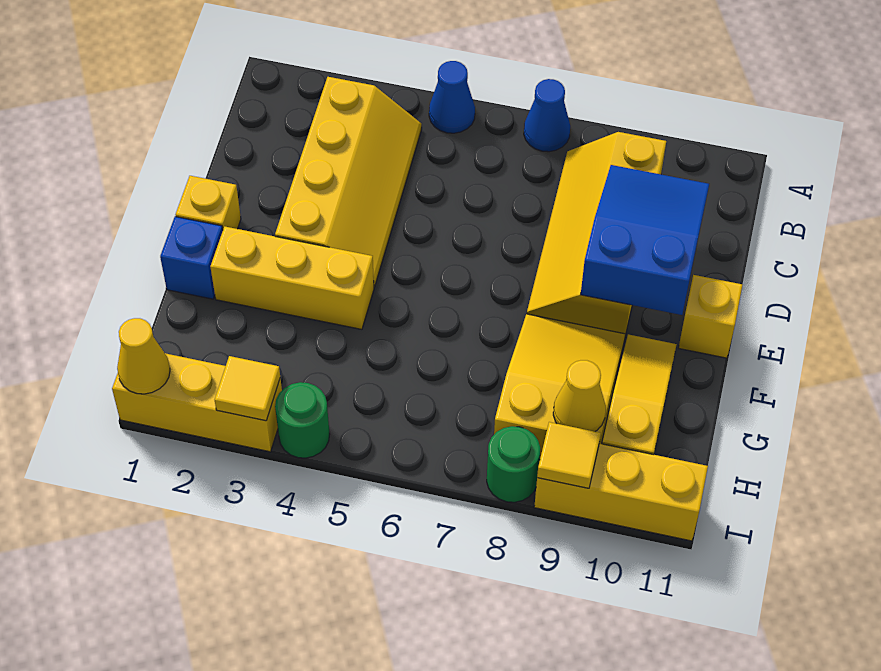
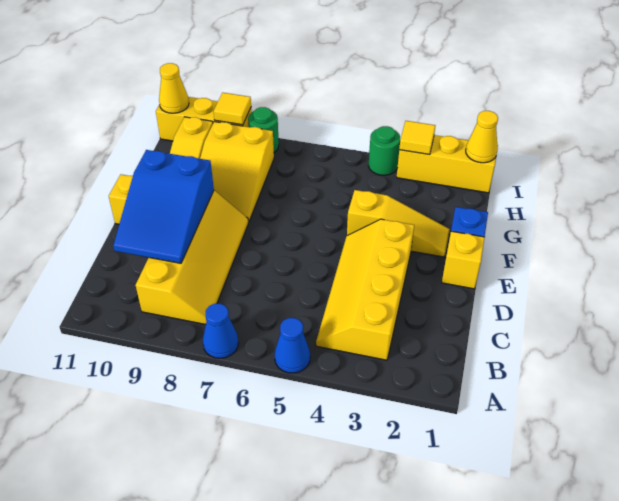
yellow brick F2:F4 level 1 -> yellow slope F2:F4 level 1 top 4
yellow cone H9 level 2 -> yellow cone I11 level 2

